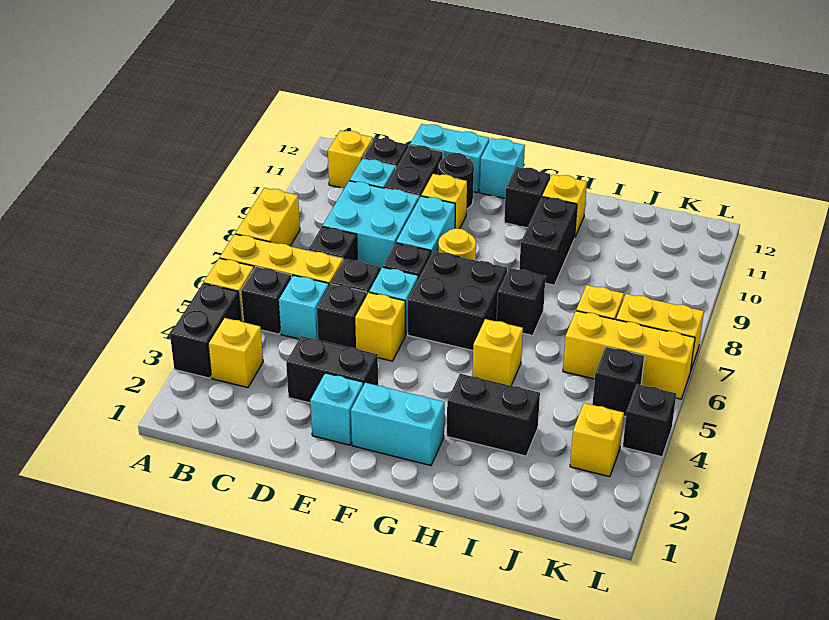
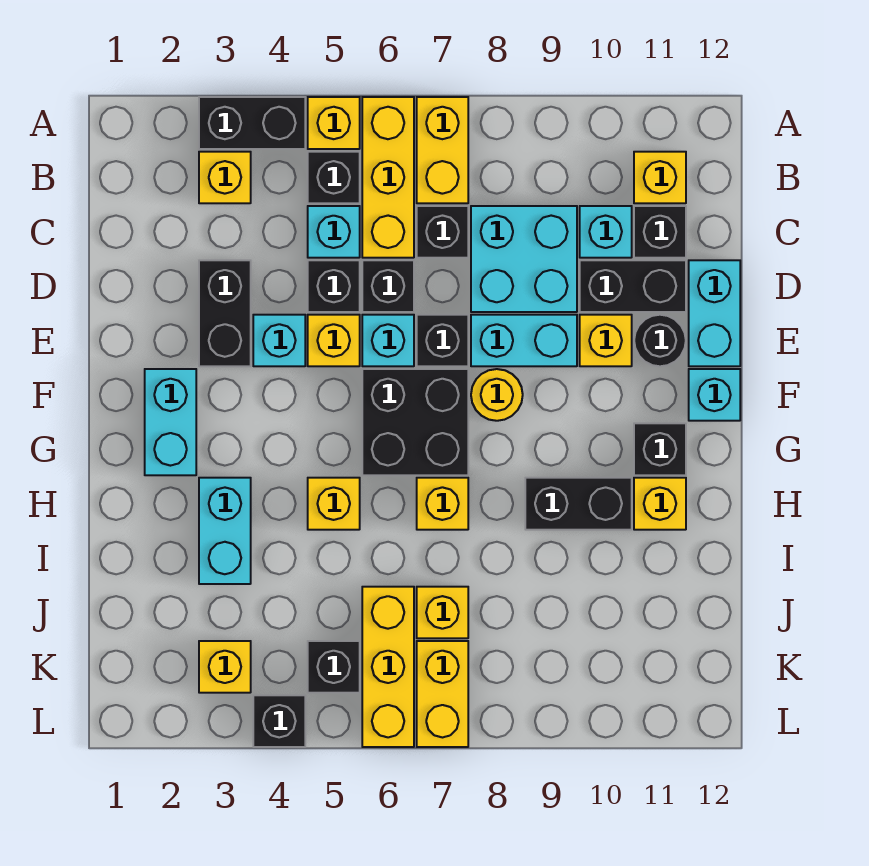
yellow brick A7:A8 level 1 -> yellow brick A7:B7 level 1
cyan brick E2 level 1 -> cyan brick E4 level 1
black brick H3:I3 level 1 -> cyan brick H3:I3 level 1
black brick H7 level 1 -> yellow brick H7 level 1

